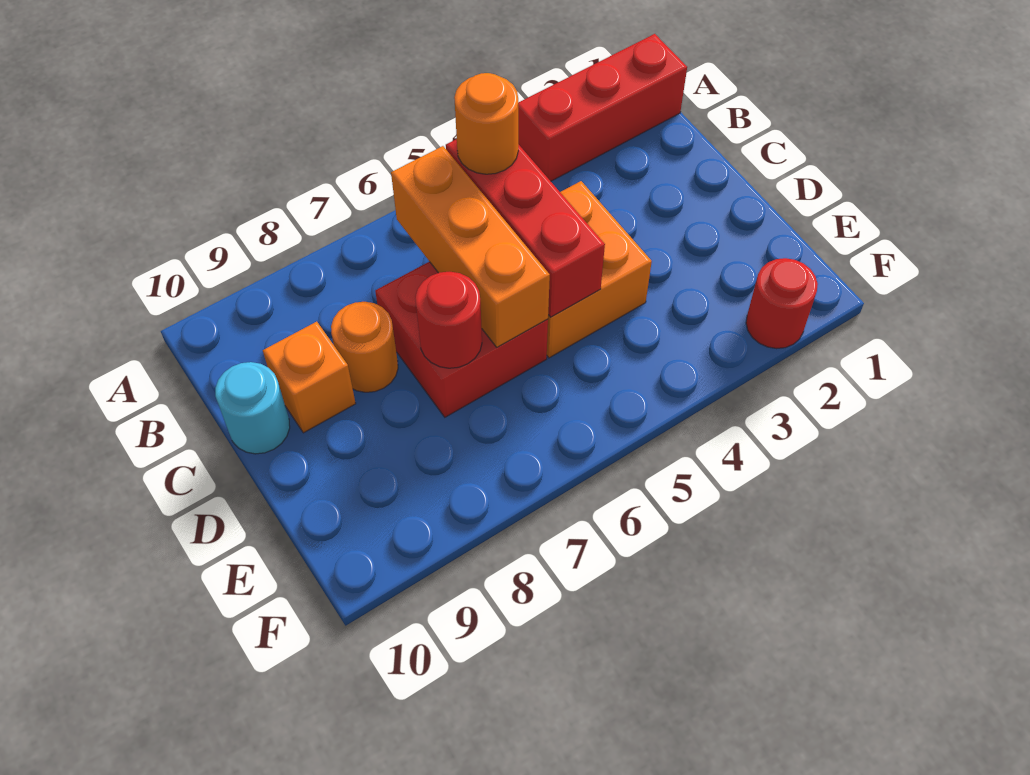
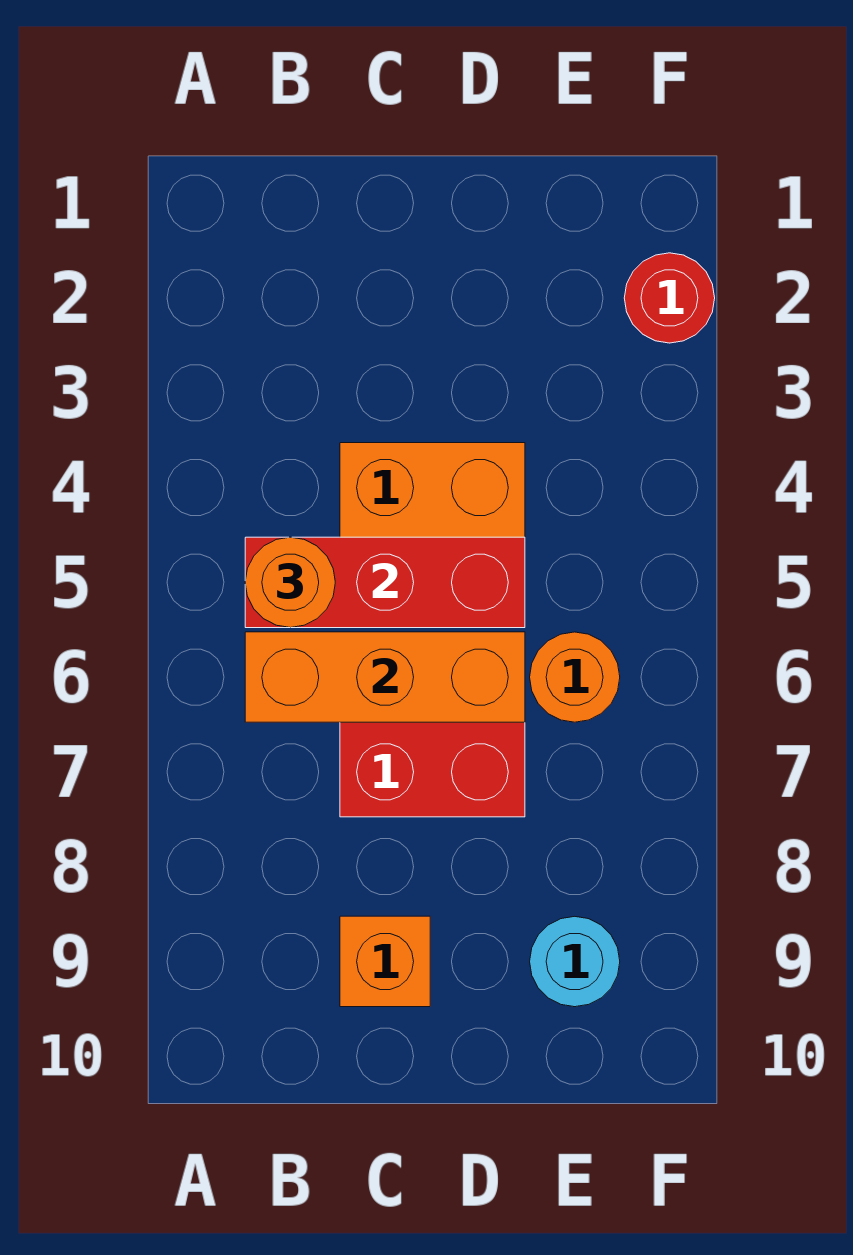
red brick A1:A3 level 1 -> none
orange round brick C8 level 1 -> orange round brick E6 level 1
cyan round brick C10 level 1 -> cyan round brick E9 level 1
red round brick D7 level 2 -> none

